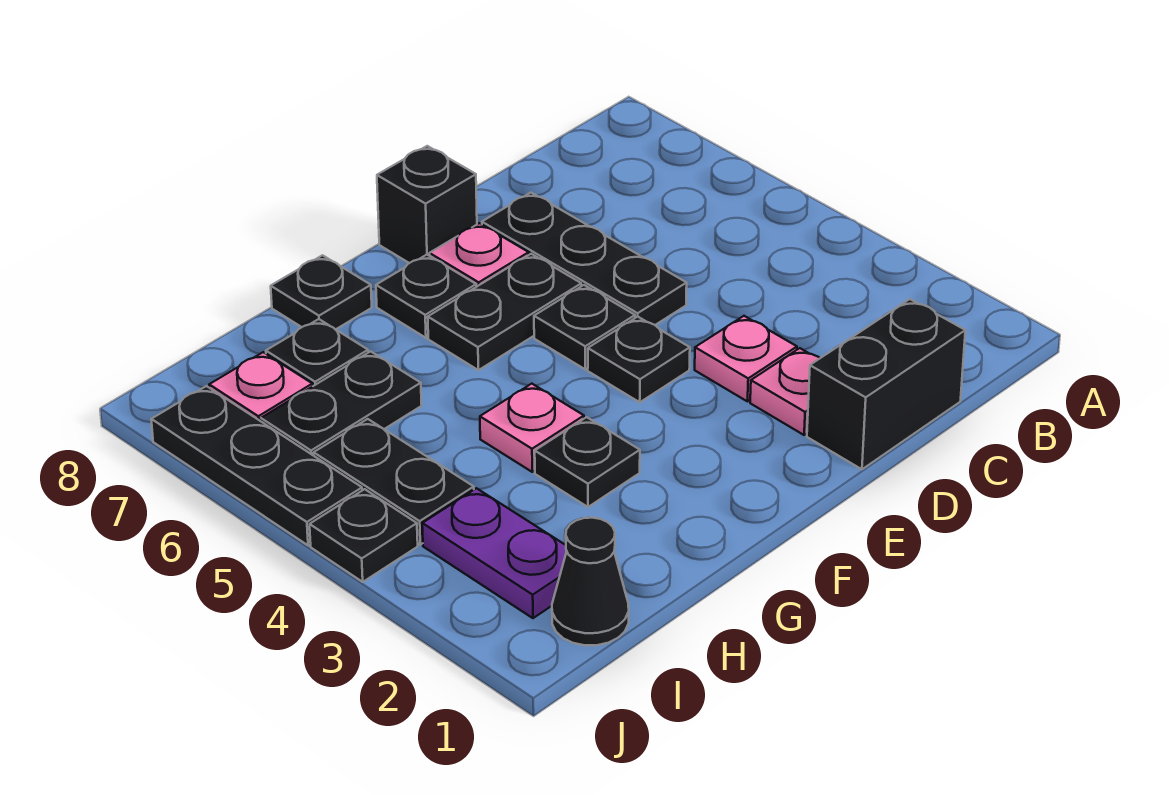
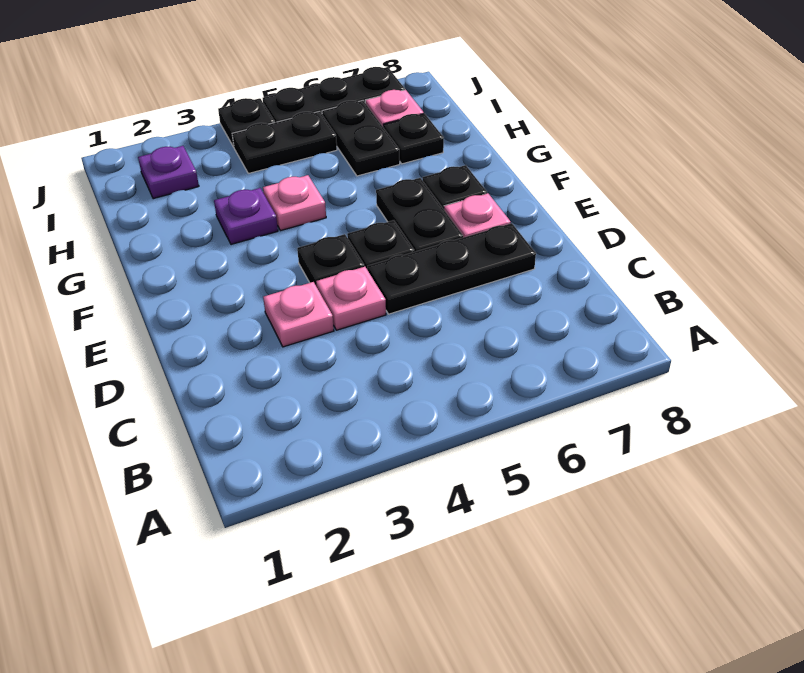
black brick C1:D1 level 1 -> none
pink plate D2 level 1 -> pink plate D4 level 1
black brick E8 level 1 -> none
black plate G3 level 1 -> purple plate G3 level 1
black plate G8 level 1 -> none
black cone I1 level 1 -> none
purple plate I2:I3 level 1 -> purple plate I2 level 1

